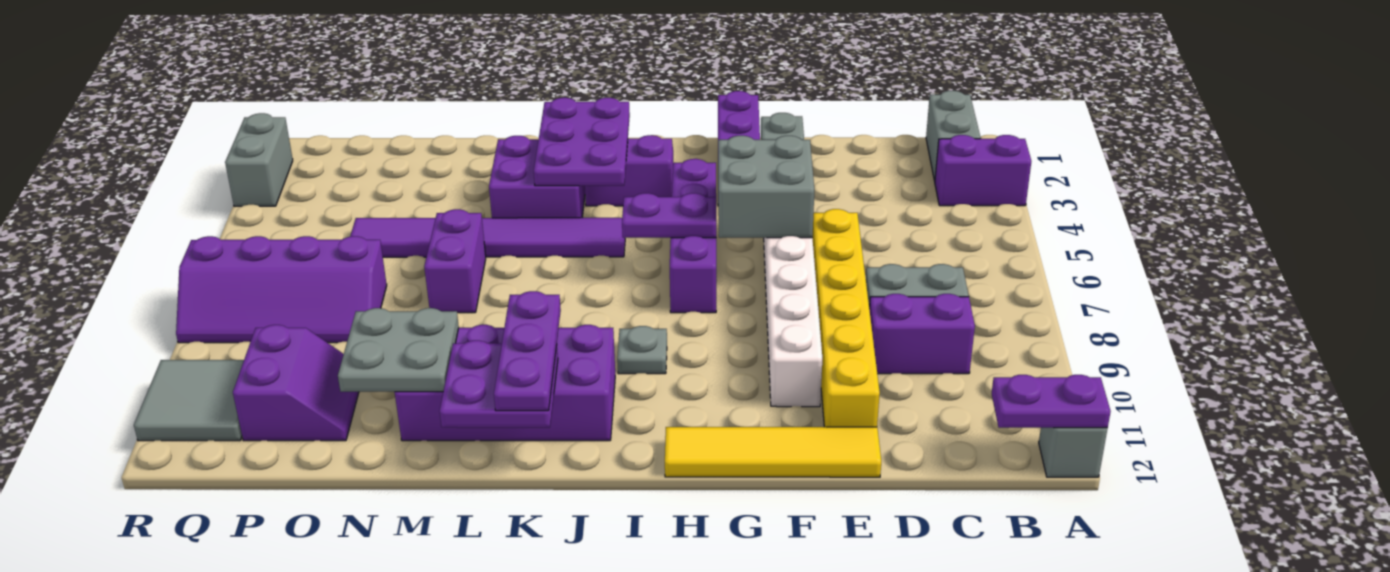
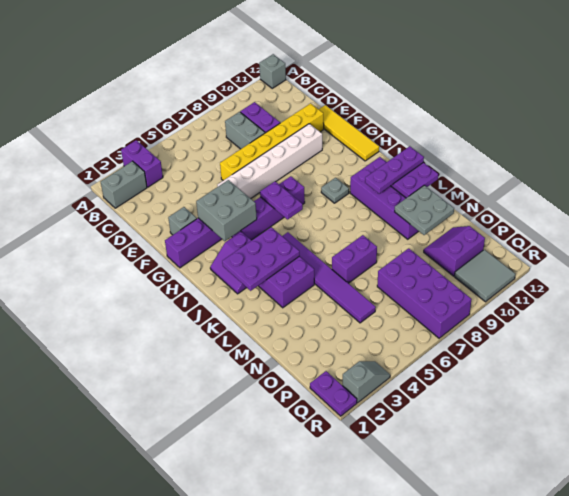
purple plate A12:B12 level 2 -> purple plate Q1:R1 level 1
grey brick F5:G6 level 2 -> grey brick G3:H4 level 2
purple slope O7:R8 level 1 top 7 -> purple brick O7:R8 level 1
grey brick R2:R3 level 1 -> grey slope R2:R3 level 1 top 2

